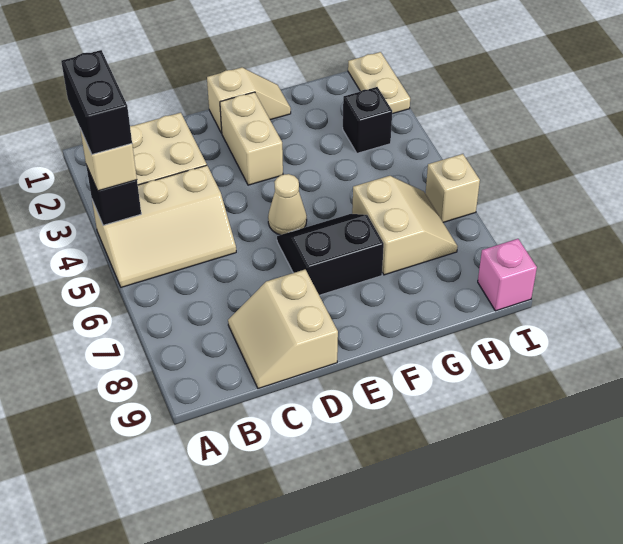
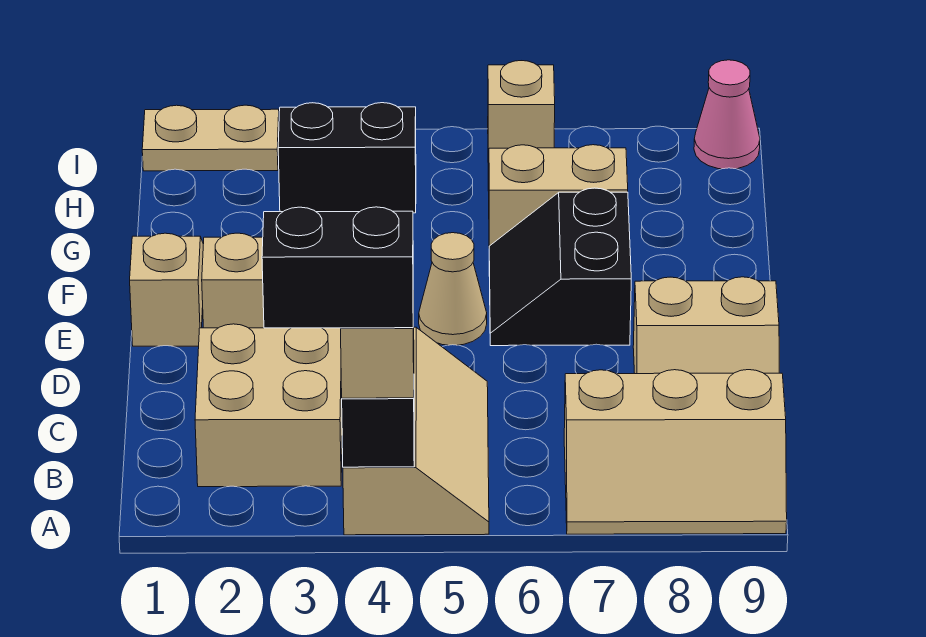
none -> tan slope A7:B9 level 1 top B
black brick H3 level 1 -> black brick H3:H4 level 1
pink brick I9 level 1 -> pink cone I9 level 1

